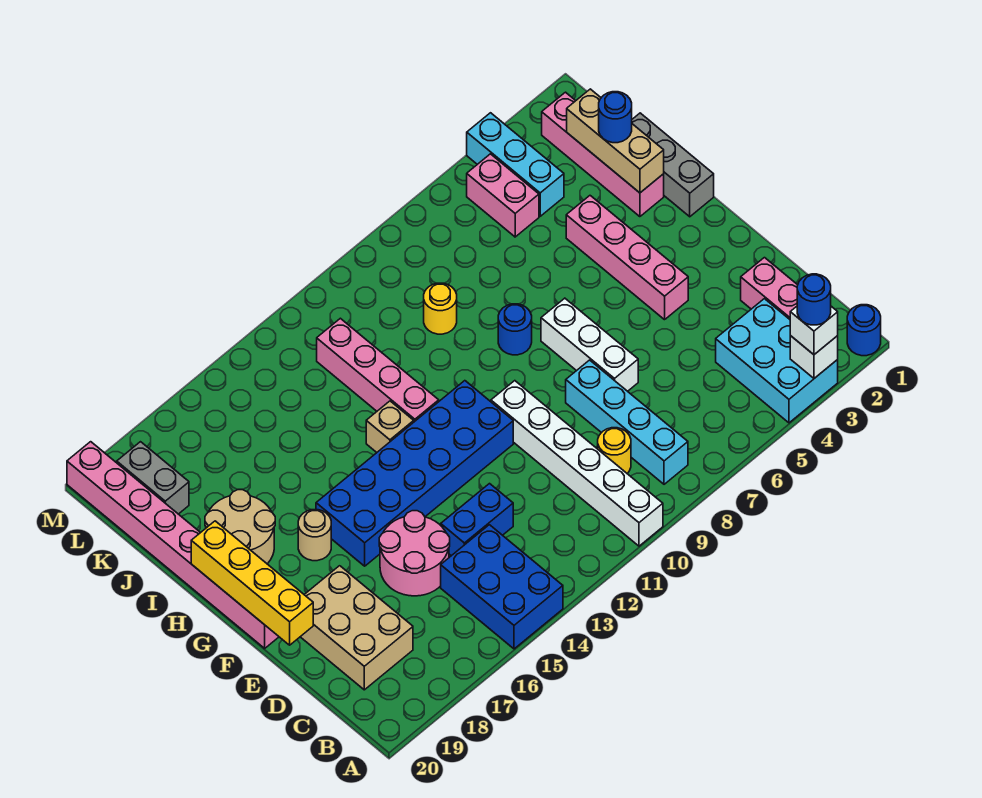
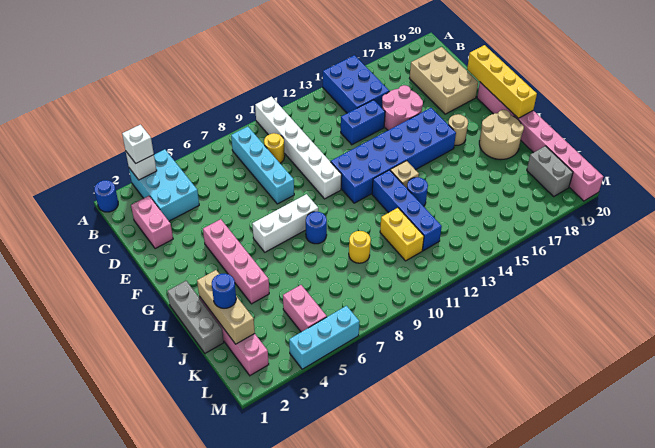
blue round brick A3 level 4 -> blue round brick I13 level 1
white brick E7:G7 level 1 -> white brick G6:G8 level 1
pink brick H12:K12 level 1 -> blue brick H12:K12 level 1
none -> yellow brick J11:K11 level 1
cyan brick K4:M4 level 1 -> cyan brick M4:M6 level 1

